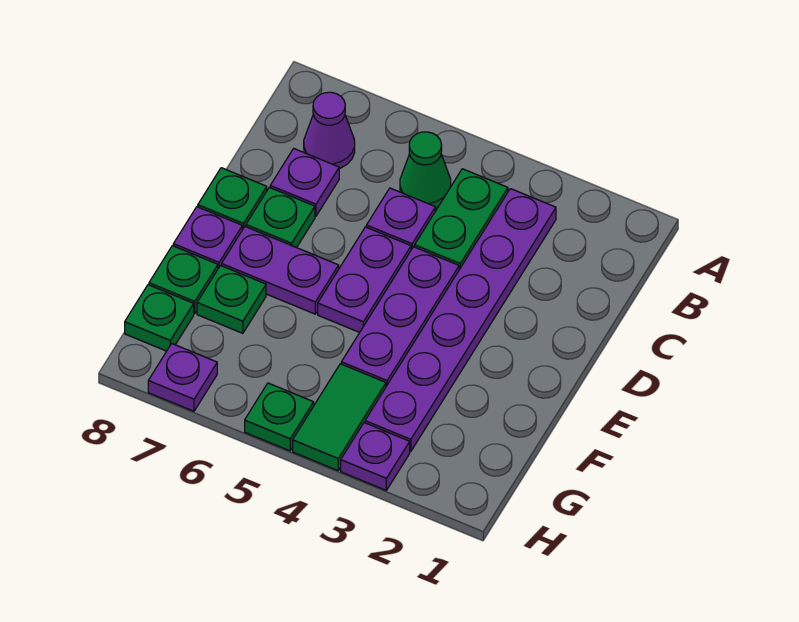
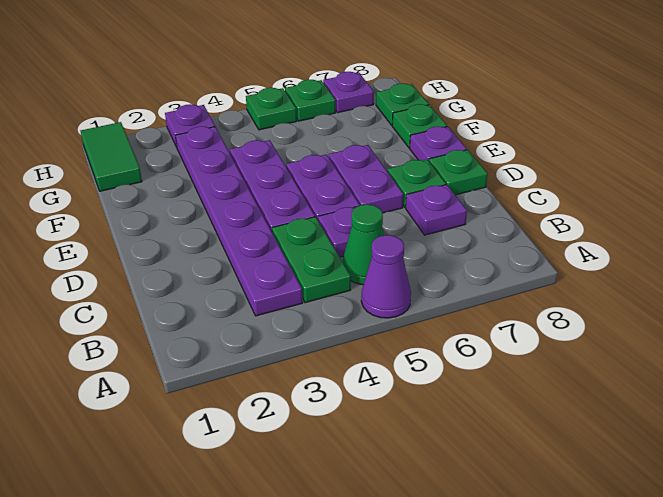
purple cone B7 level 1 -> purple cone A5 level 1
purple plate E6:E7 level 1 -> purple plate D6:E6 level 1
green plate F7 level 1 -> green plate H6 level 1
green tile G4:H4 level 1 -> green tile G1:H1 level 1

